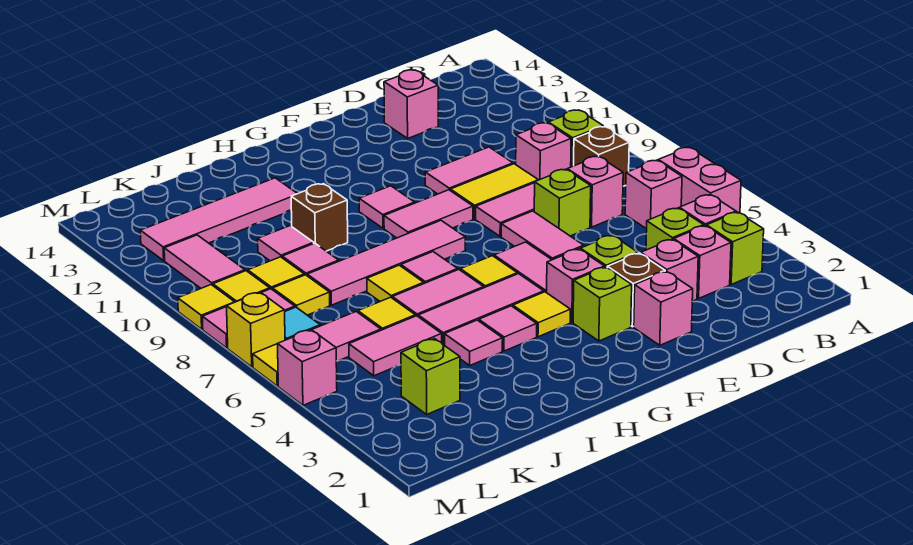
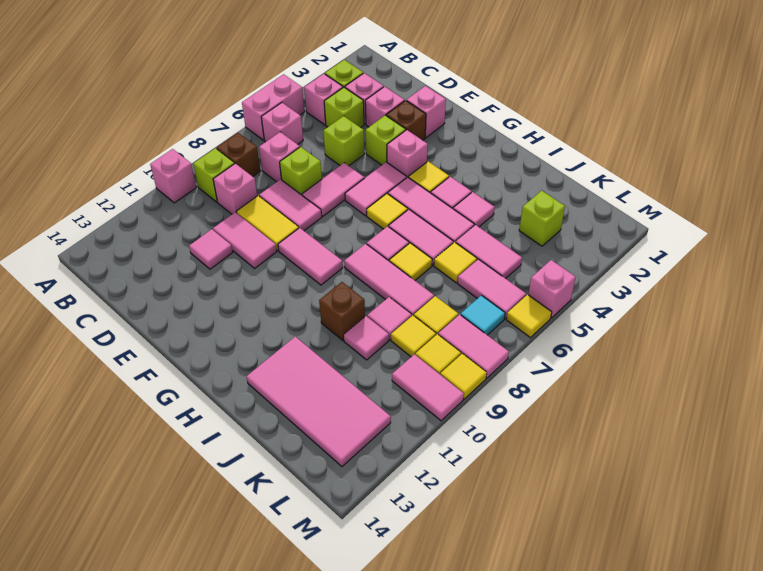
pink brick D13 level 1 -> pink brick A10 level 1
lime brick F3 level 1 -> lime brick D5 level 1
pink tile G8:J8 level 1 -> pink tile H8:J8 level 1
pink tile G10 level 1 -> pink tile D11 level 1
pink tile I12:L12 level 1 -> pink tile I12:L13 level 1
pink tile L10:L11 level 1 -> pink tile L10:M10 level 1
yellow brick M7 level 1 -> none

